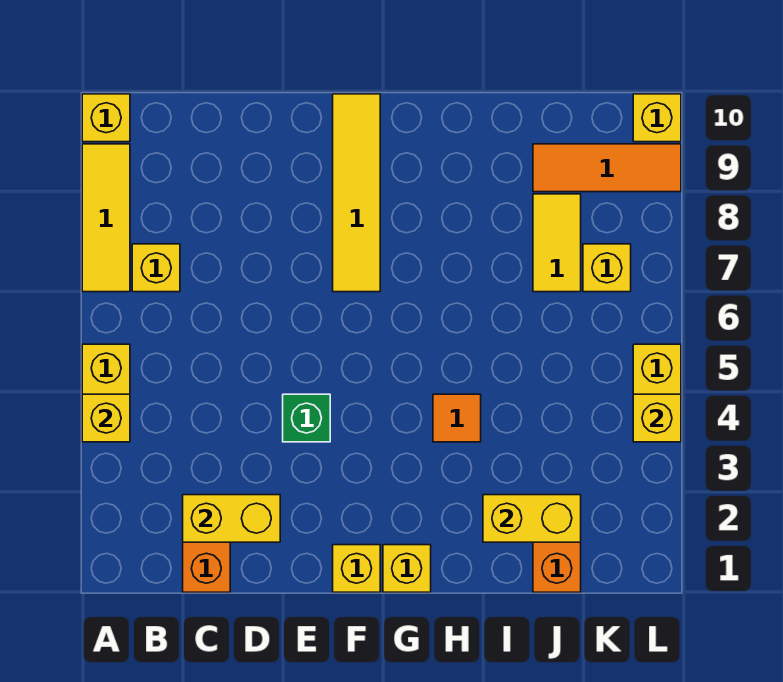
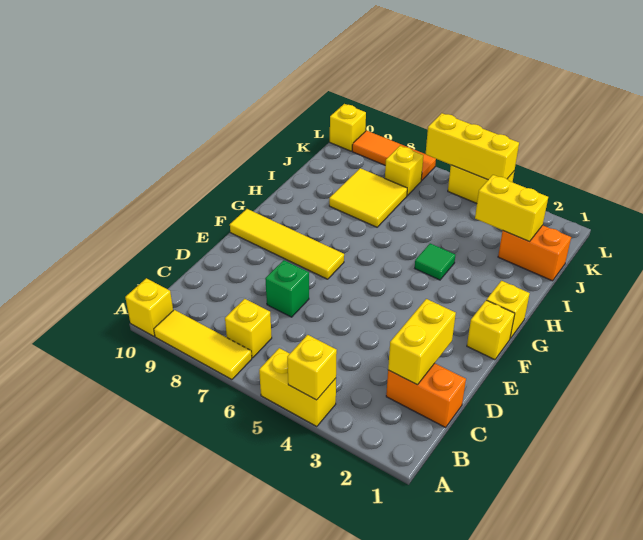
green brick E4 level 1 -> green brick D7 level 1
orange tile H4 level 1 -> green tile H4 level 1
yellow brick I2:J2 level 2 -> yellow brick J2:J3 level 2
yellow tile J7:J8 level 1 -> yellow tile I7:J8 level 1
orange tile J9:L9 level 1 -> orange tile L7:L9 level 1
yellow brick L4 level 2 -> yellow brick L4:L6 level 2

